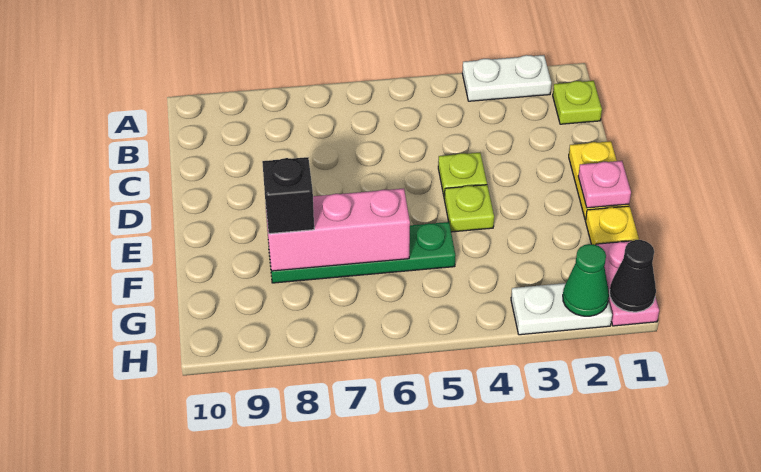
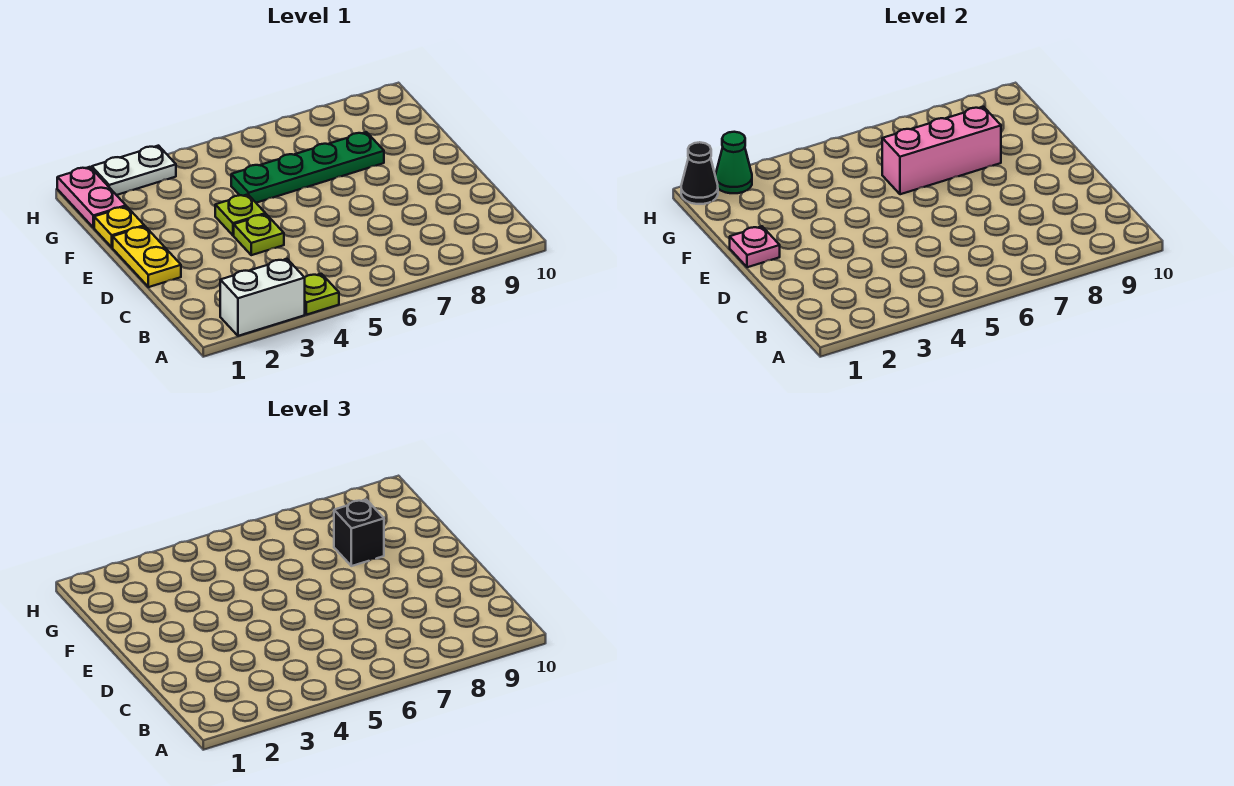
white plate A2:A3 level 1 -> white brick A2:A3 level 1
lime plate B1 level 1 -> lime plate A4 level 1

